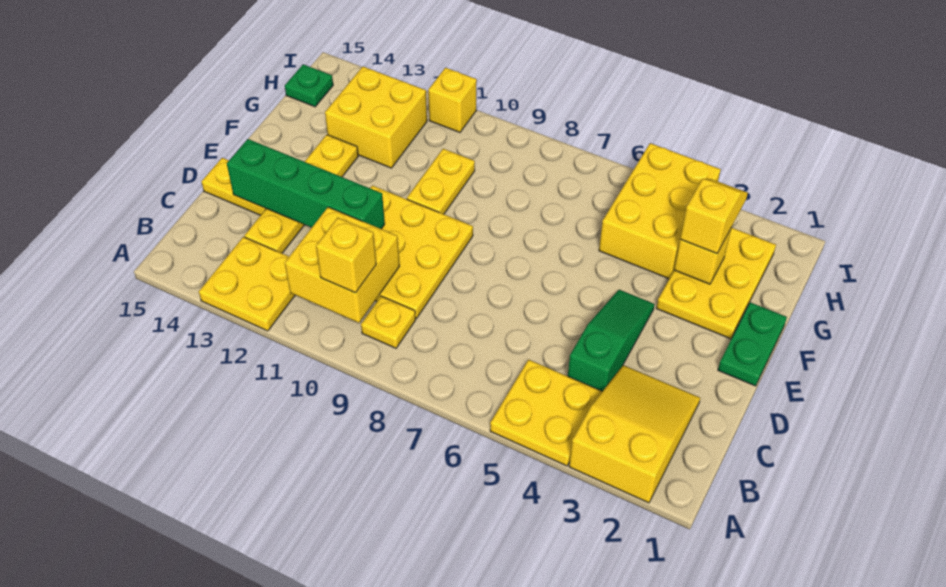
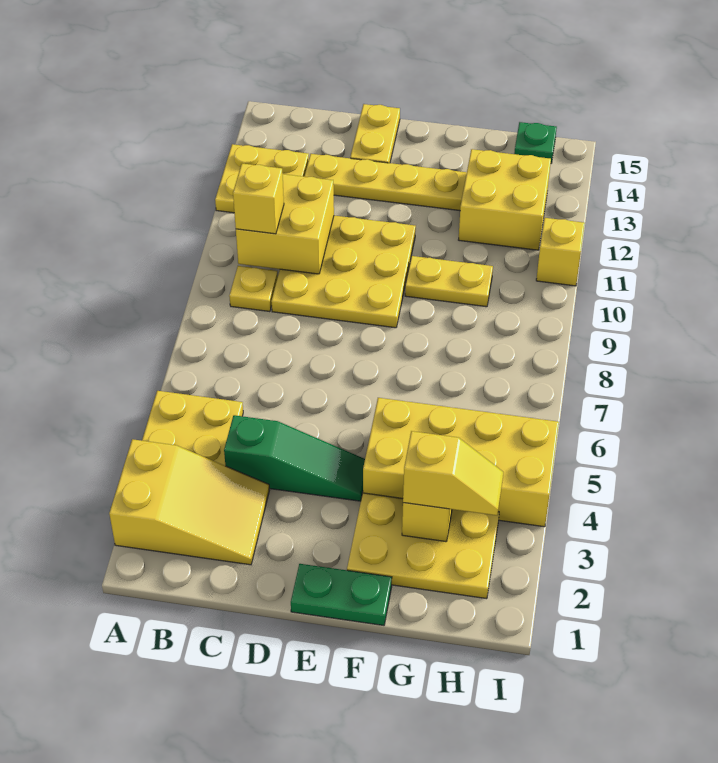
green brick D11:D14 level 2 -> none
yellow brick G4:I5 level 1 -> yellow brick F4:I5 level 1

